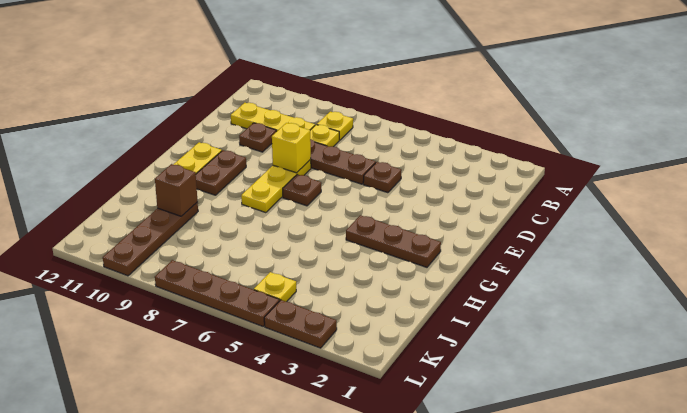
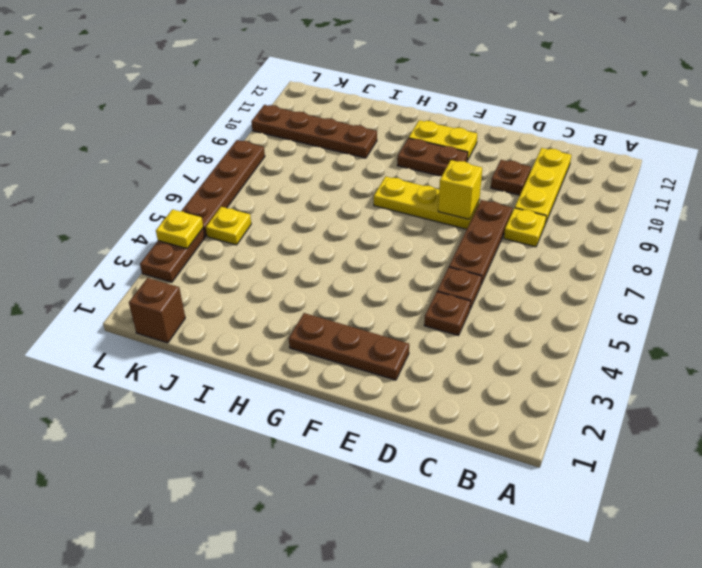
yellow plate B8 level 1 -> yellow plate L4 level 2
brown plate F7 level 1 -> brown plate D4 level 1
brown plate G2:G4 level 1 -> brown plate E2:G2 level 1
brown brick I10 level 2 -> brown brick K1 level 1

